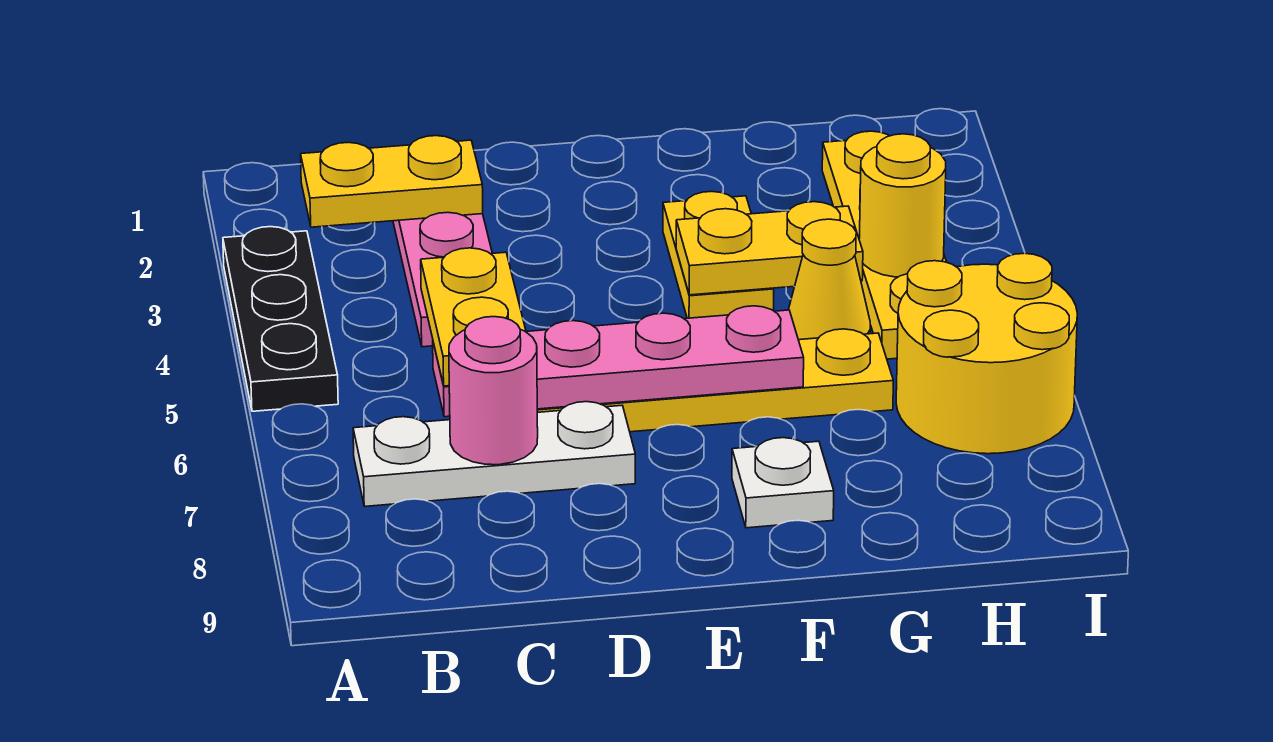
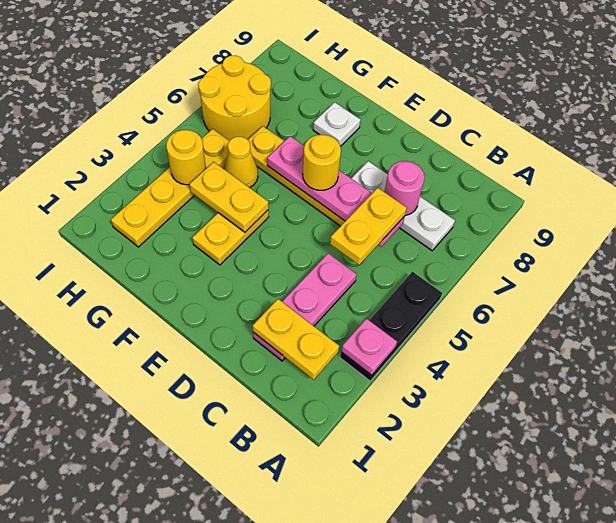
none -> pink plate A3 level 2
none -> yellow round brick E6 level 3

